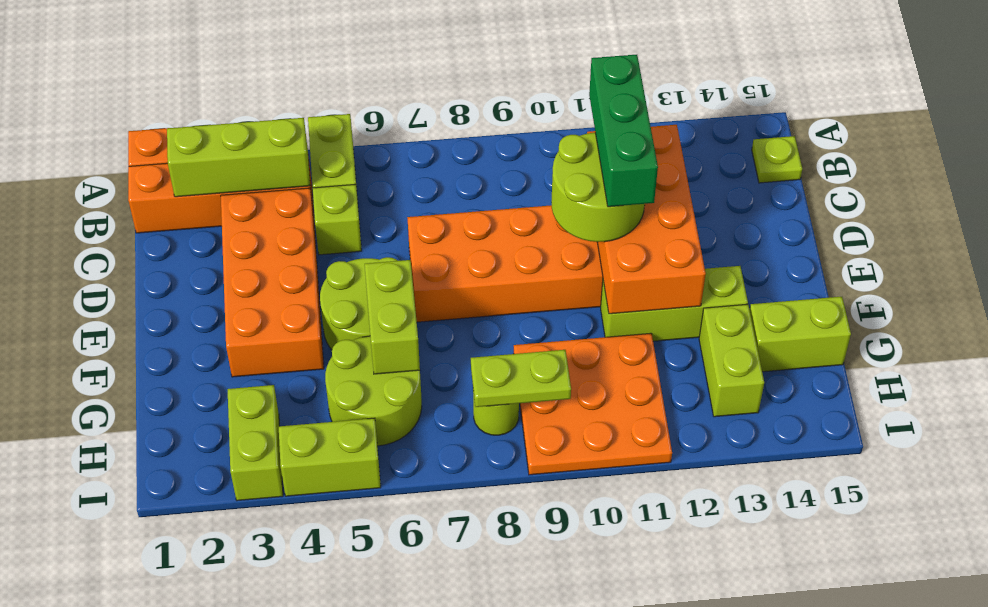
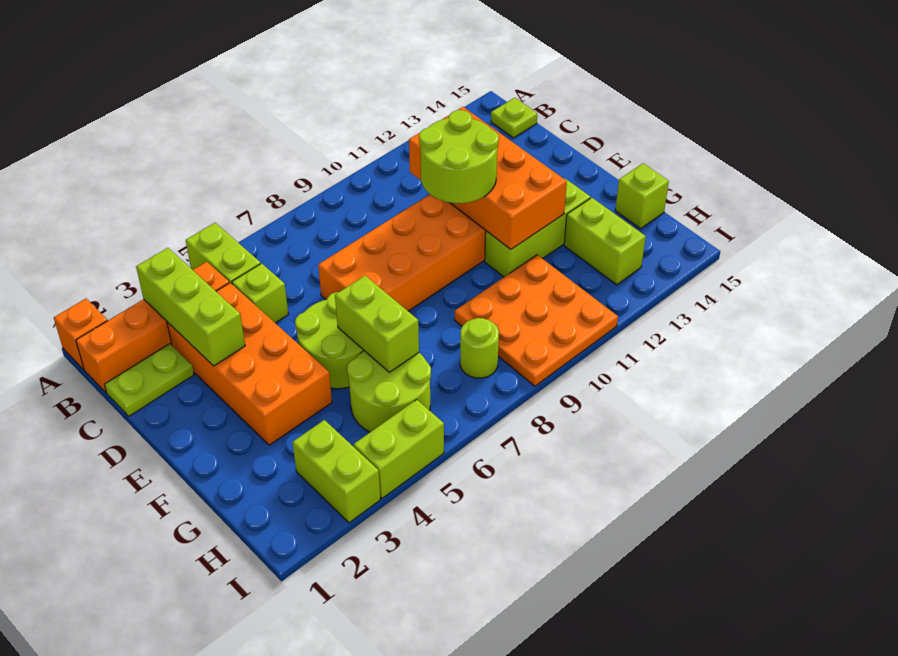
lime brick B2:B4 level 2 -> lime brick B3:D3 level 2
green brick C11:E11 level 4 -> none
lime brick G14:G15 level 1 -> lime brick G15 level 1
lime plate H8:H9 level 2 -> lime plate C1:C2 level 1

